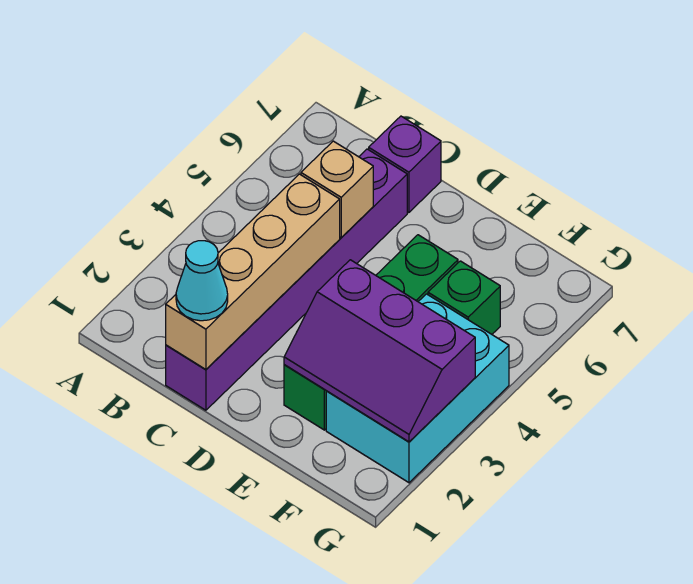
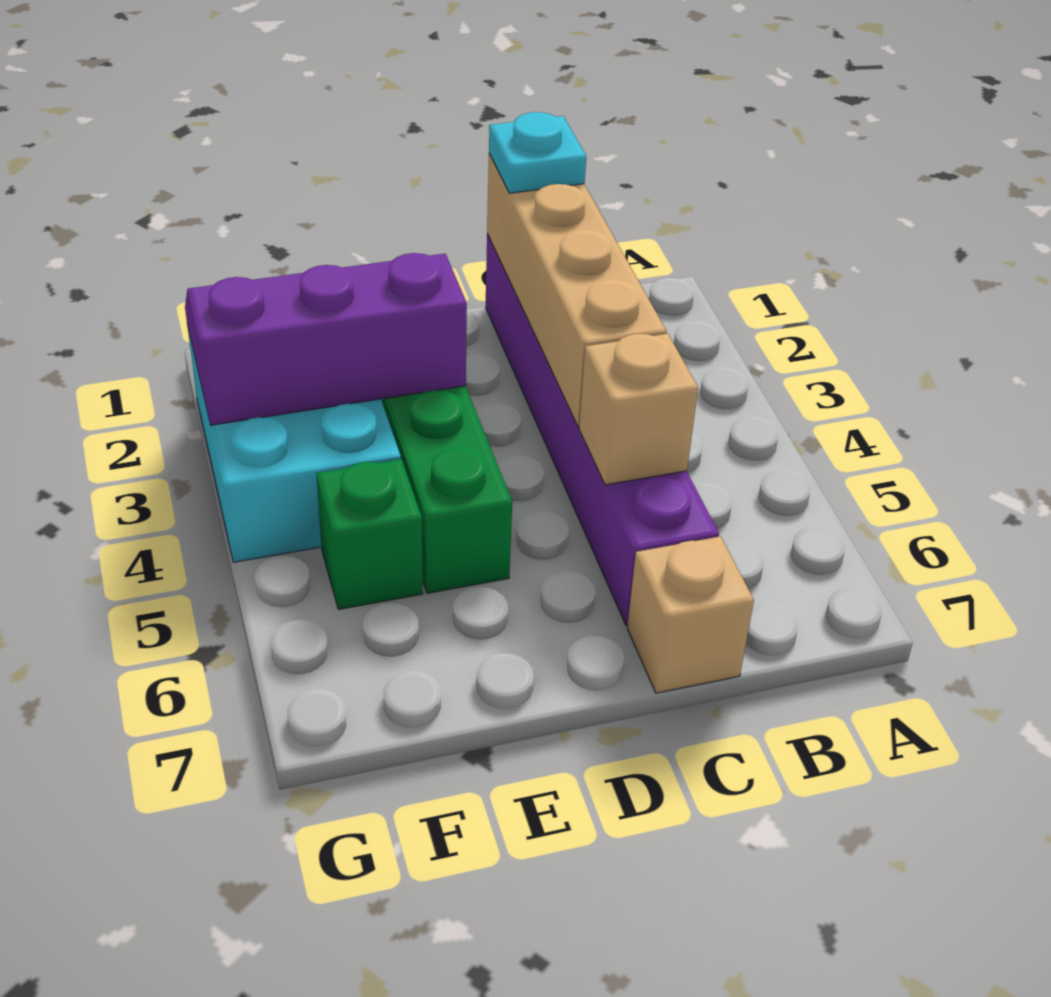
cyan cone C1 level 3 -> cyan plate C1 level 3
purple brick C7 level 1 -> tan brick C7 level 1

